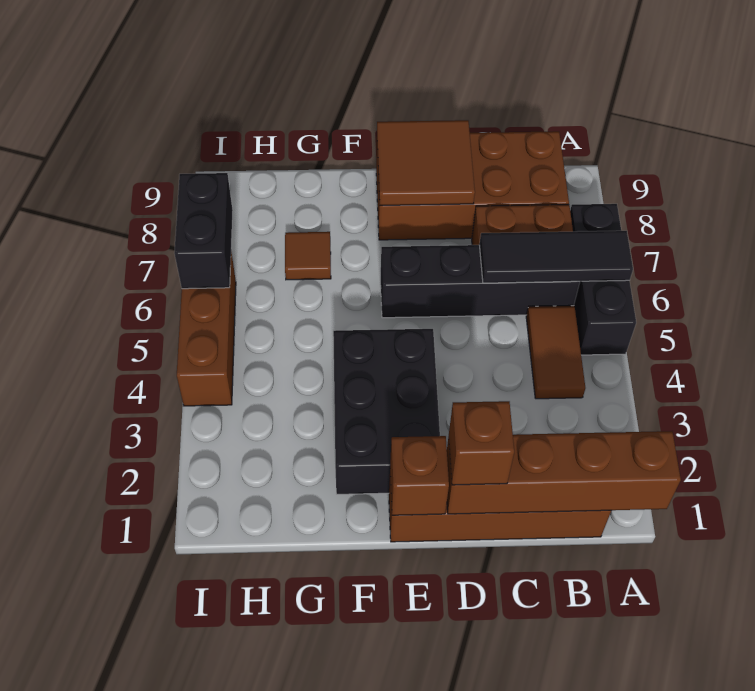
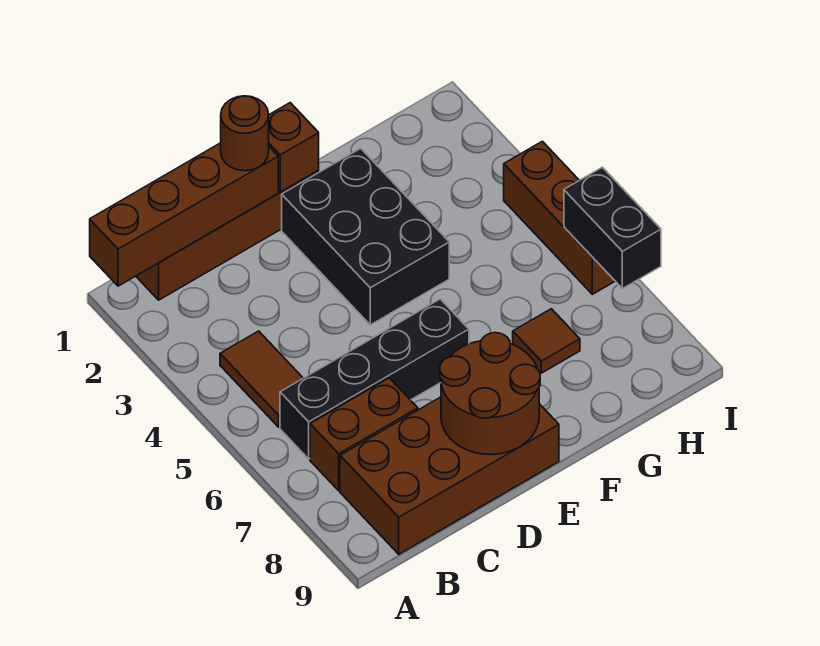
black brick A5:A7 level 1 -> none
black tile A6:C6 level 2 -> none
brown brick D1 level 3 -> brown round brick D1 level 3
brown tile D8:E9 level 2 -> brown round brick D8:E9 level 2

